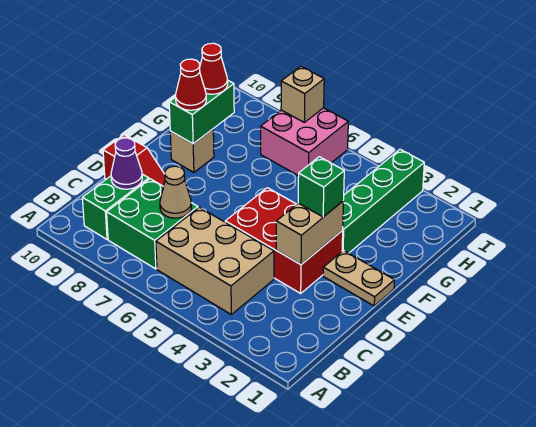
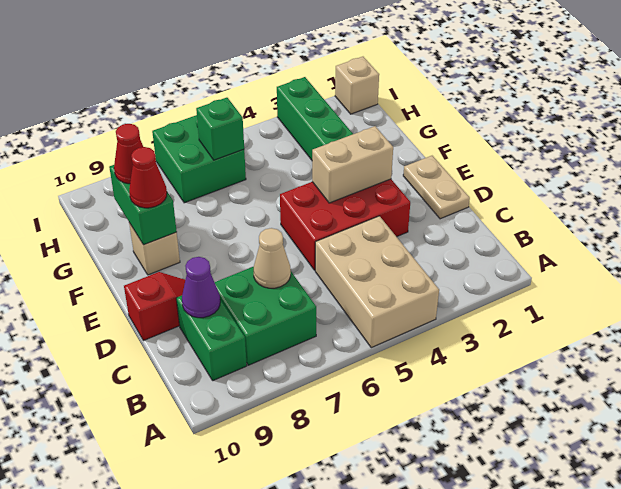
tan brick B4:C6 level 1 -> tan brick A4:C5 level 1
tan brick D3:E3 level 2 -> tan brick E3:E4 level 2
tan plate E1:E2 level 1 -> tan plate D1:E1 level 1
green brick E3 level 3 -> green brick H6 level 2
pink brick H6:I7 level 1 -> green brick H6:I7 level 1
tan brick I7 level 2 -> tan brick I1 level 1

